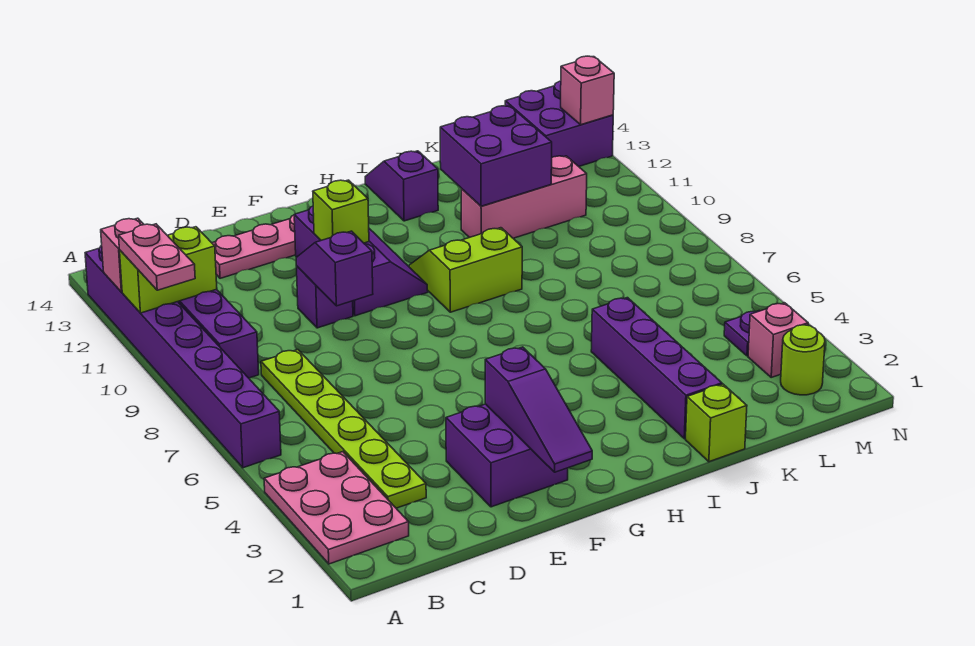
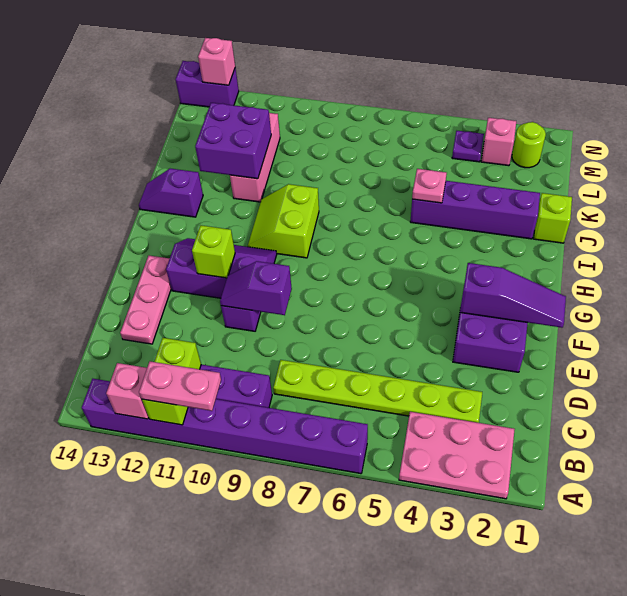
none -> pink plate J5 level 2
purple brick M13:N14 level 1 -> purple brick N13:N14 level 1

